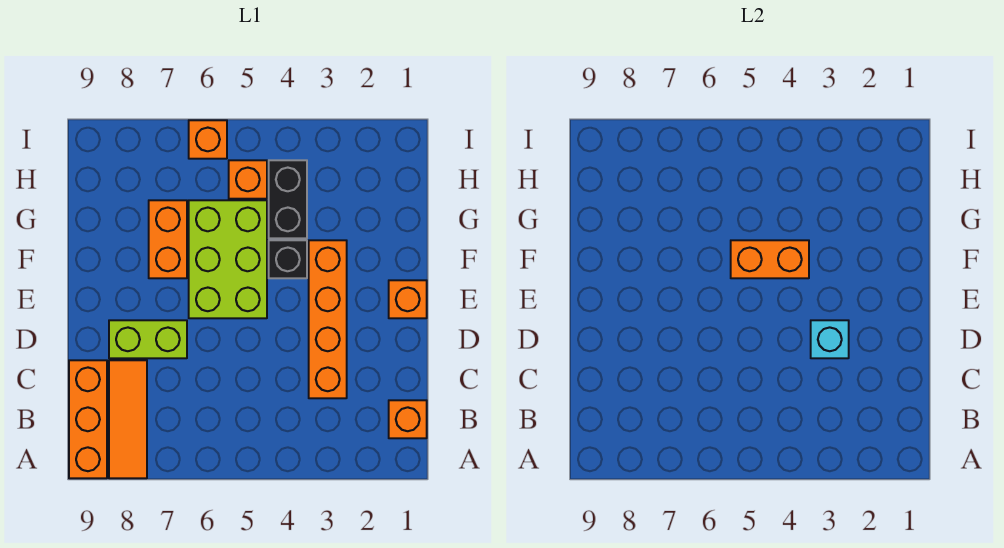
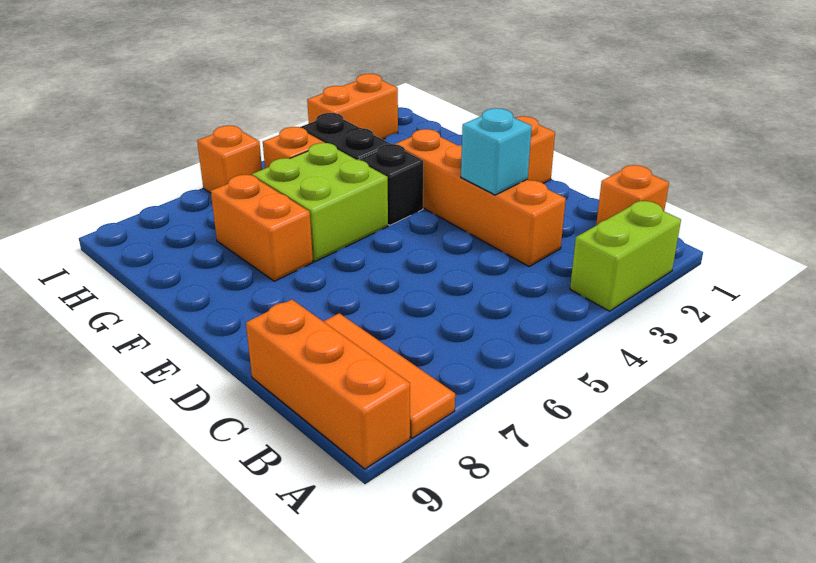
lime brick D7:D8 level 1 -> lime brick A2:A3 level 1
lime brick E5:G6 level 1 -> lime brick F5:G6 level 1
orange brick F4:F5 level 2 -> orange brick I2:I3 level 1

